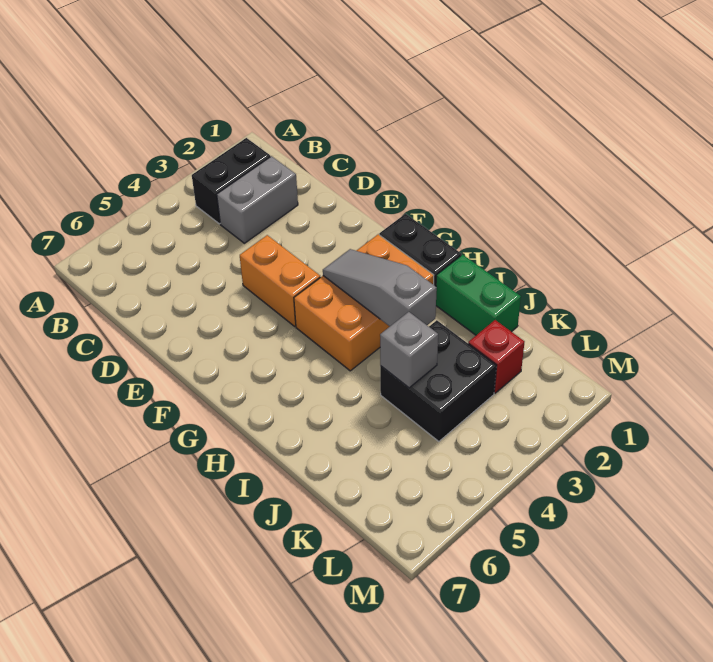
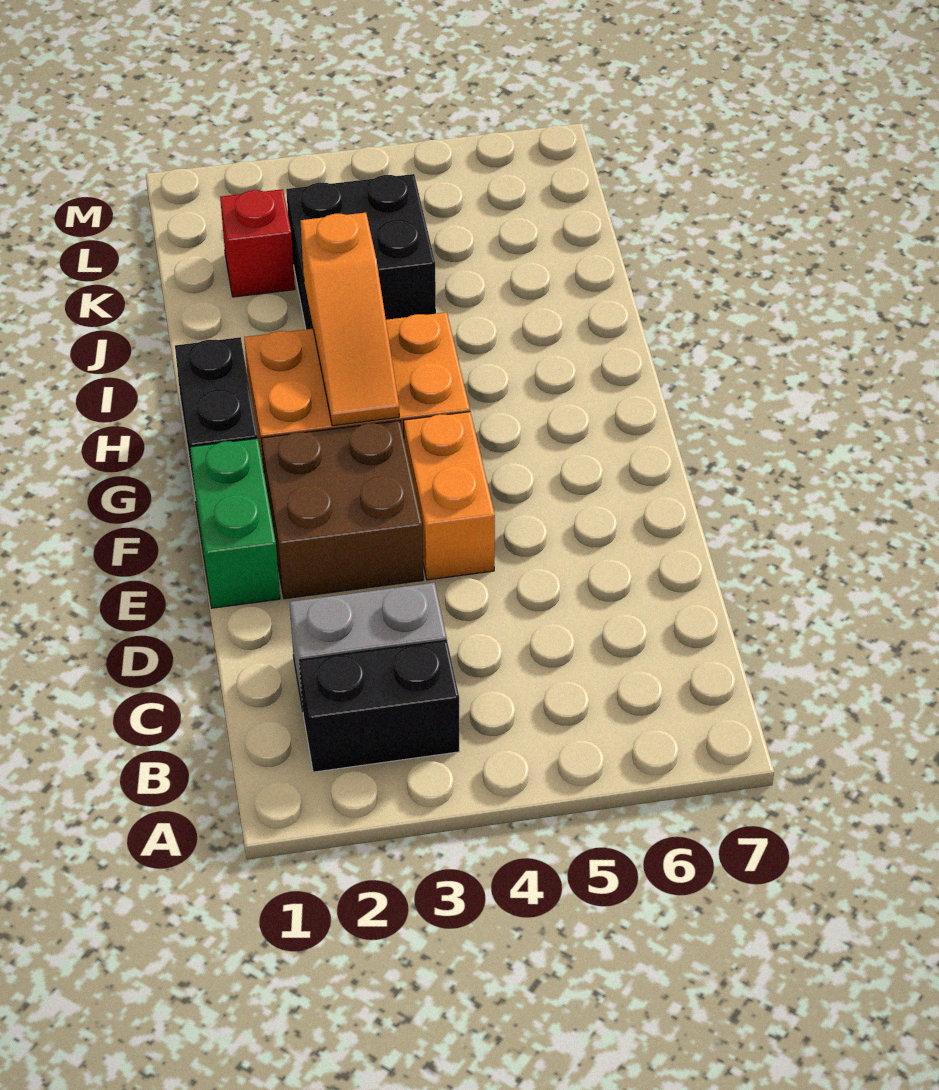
none -> brown brick E2:F3 level 1
grey slope G3:I3 level 2 top I -> orange slope G3:I3 level 2 top I
green brick I1:J1 level 1 -> green brick E1:F1 level 1
grey brick J4 level 2 -> none

